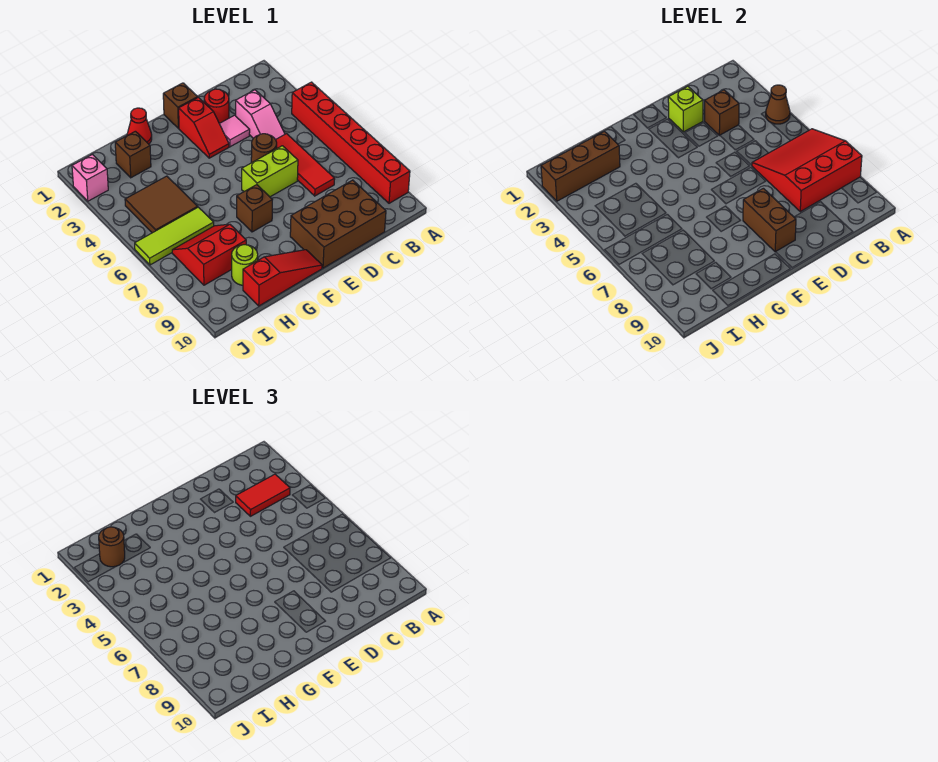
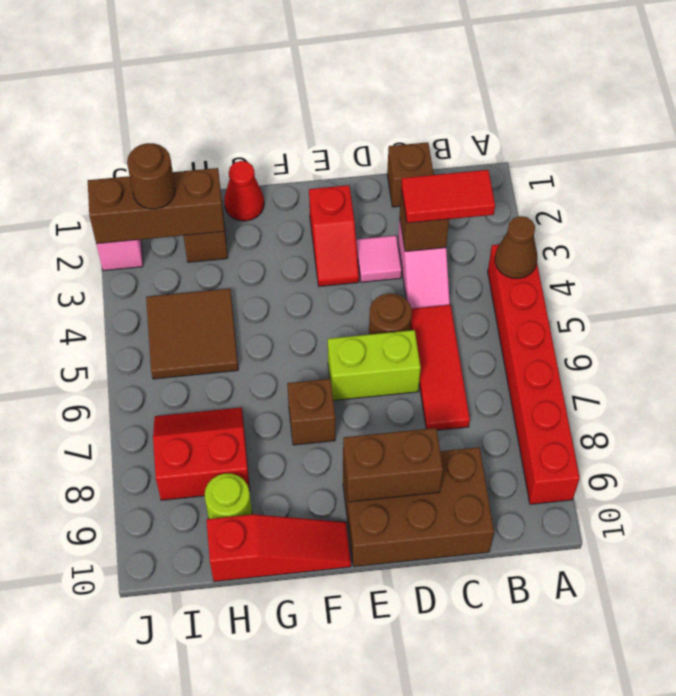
red slope A6:C8 level 2 top 8 -> none
red round brick D2 level 1 -> none
lime brick D2 level 2 -> none
brown brick E1 level 1 -> brown brick C1 level 1
brown brick E8:E9 level 2 -> brown brick D9:E9 level 2
lime tile H6:J6 level 1 -> none

